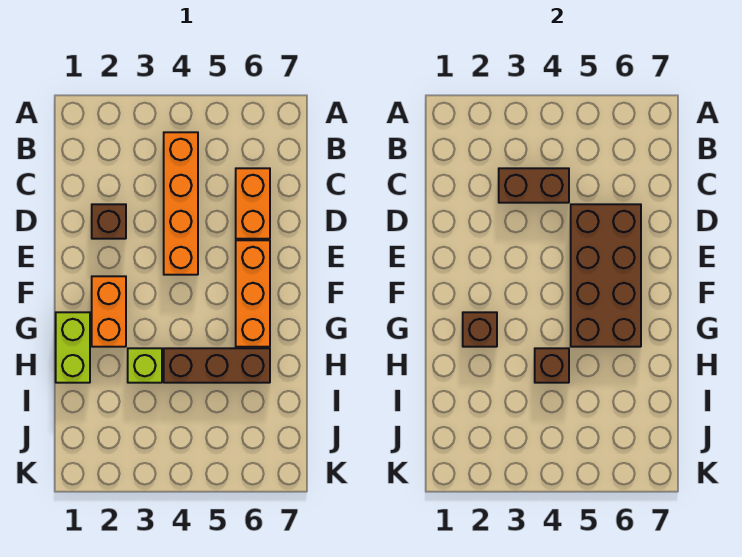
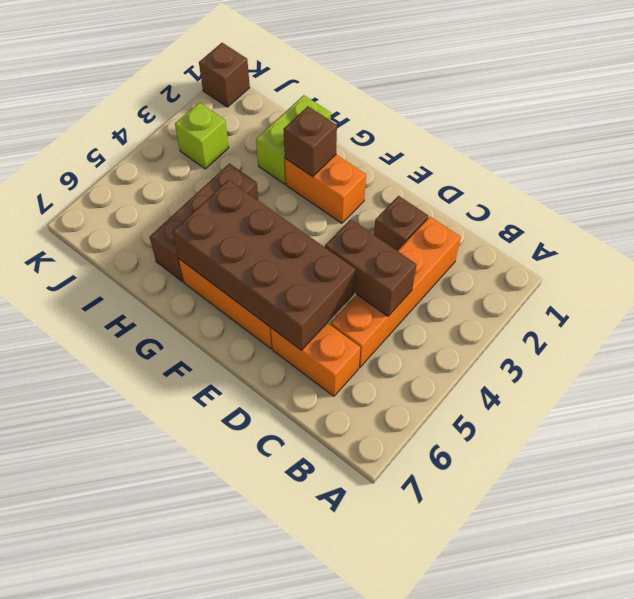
orange brick B4:E4 level 1 -> orange brick C2:C5 level 1
brown brick C3:C4 level 2 -> brown brick C4:D4 level 2
lime brick G1:H1 level 1 -> lime brick H1:H2 level 1
lime brick H3 level 1 -> lime brick J3 level 1
brown brick H4 level 2 -> brown brick K1 level 1

